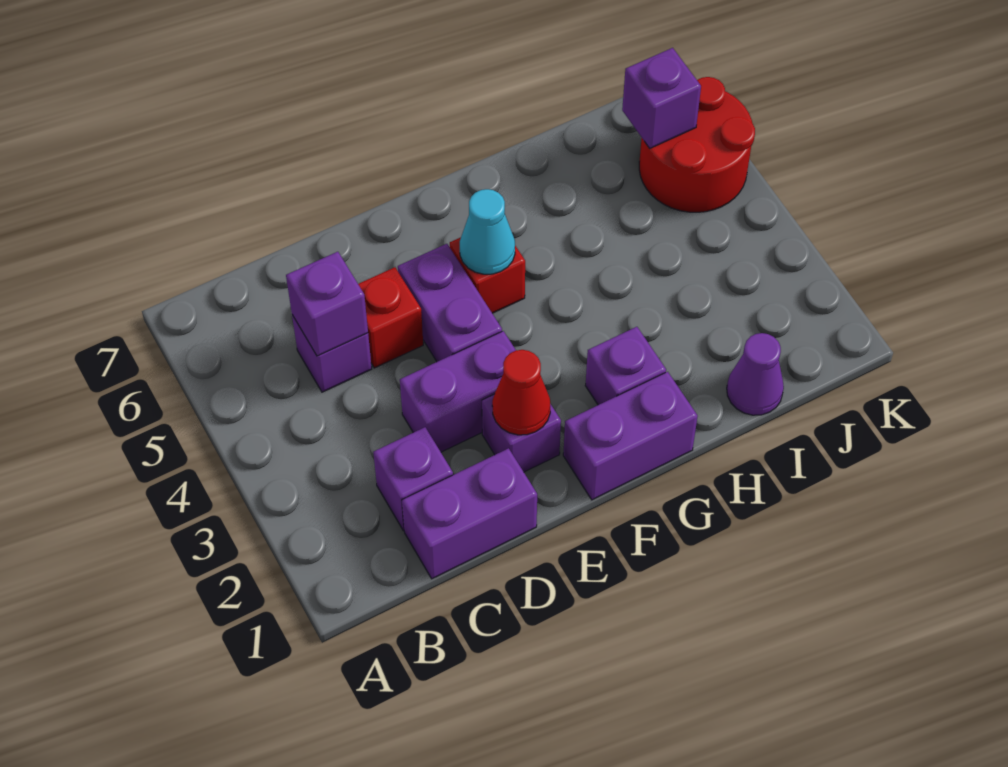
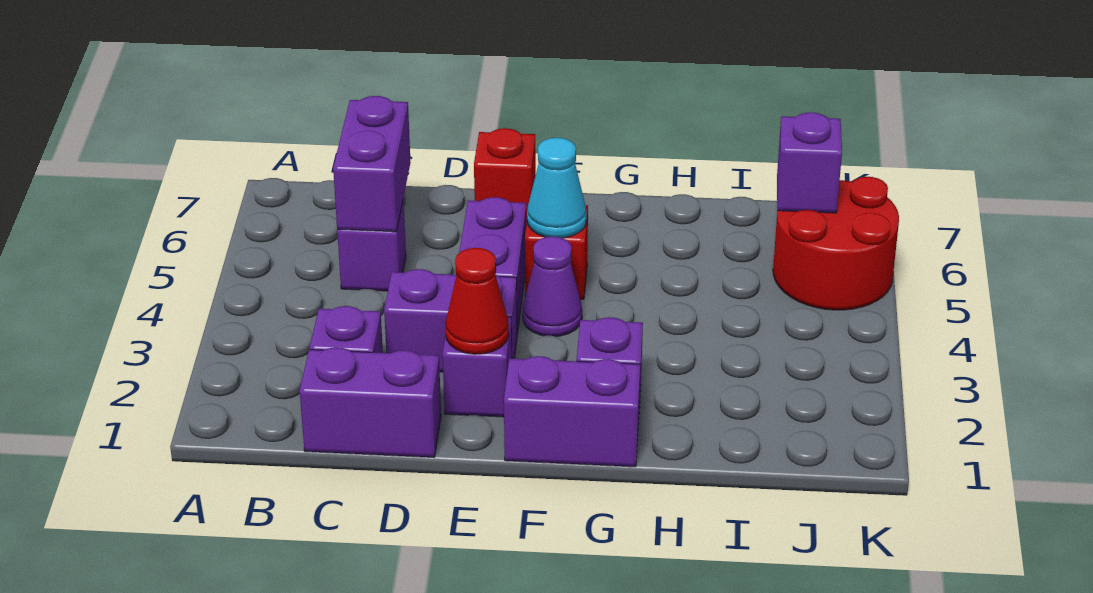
purple brick C5 level 2 -> purple brick C5:C6 level 2
red brick D5 level 1 -> red brick E7 level 1
purple cone I1 level 1 -> purple cone F4 level 1

